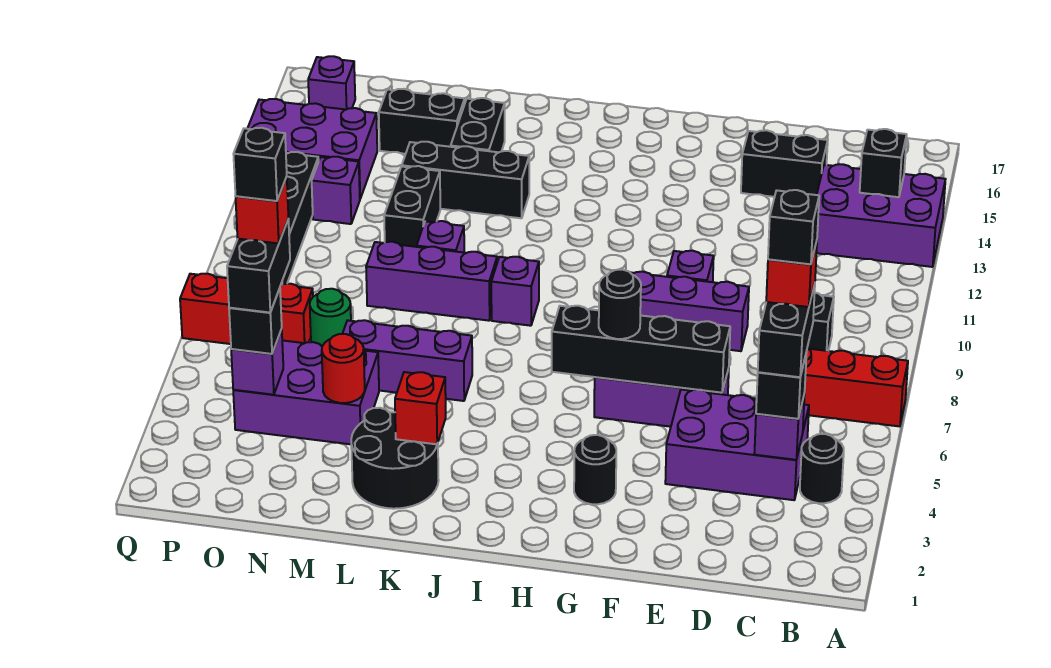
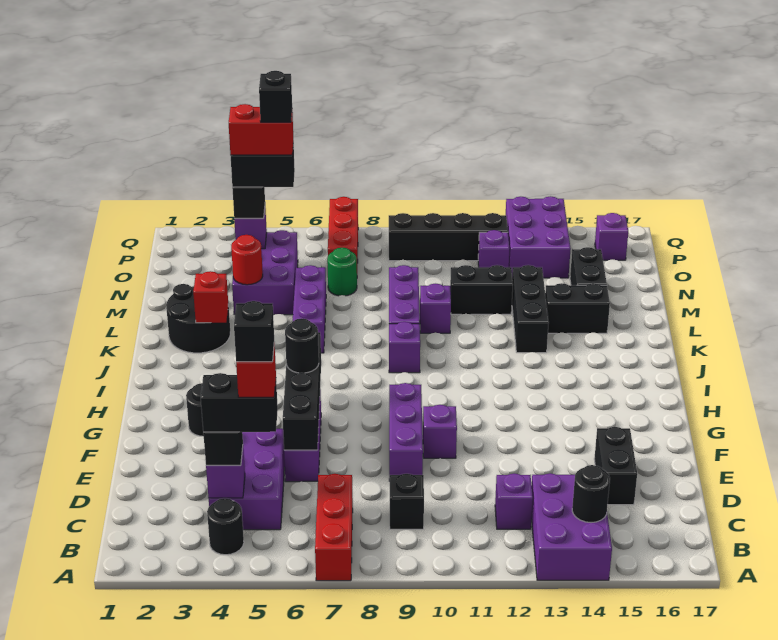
black brick B14 level 2 -> black round brick B14 level 2
none -> purple brick C12 level 1
red brick O5 level 5 -> red brick O4:O5 level 5

